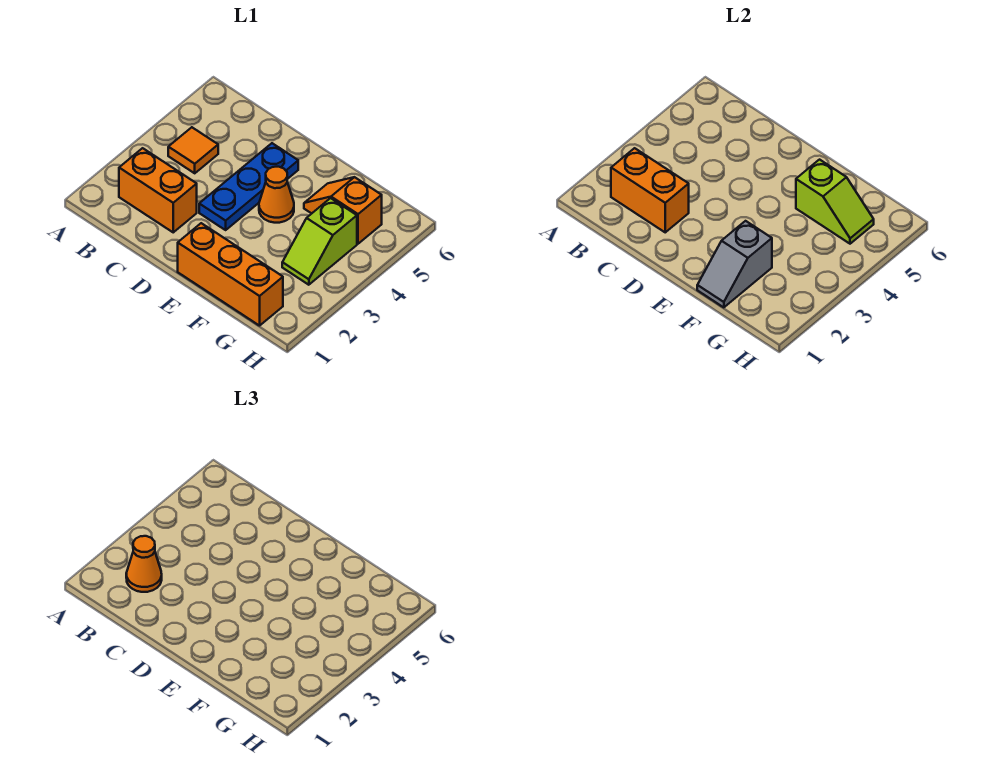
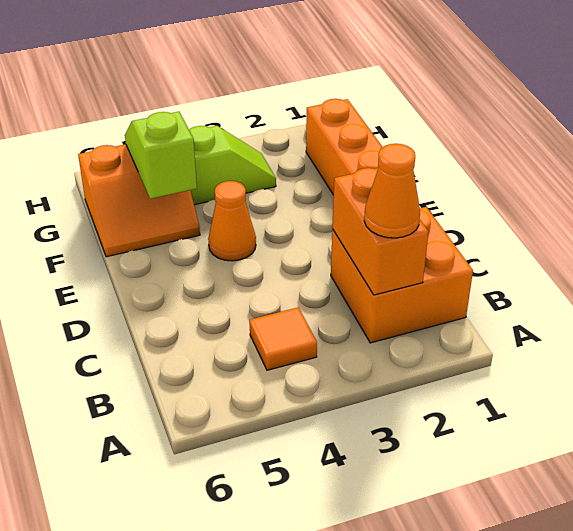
orange brick B2:C2 level 1 -> orange brick B1:C2 level 1
blue plate D3:D5 level 1 -> none
grey slope F1:F2 level 2 top 2 -> none
orange slope F5:G5 level 1 top G -> orange slope F5:G6 level 1 top G

